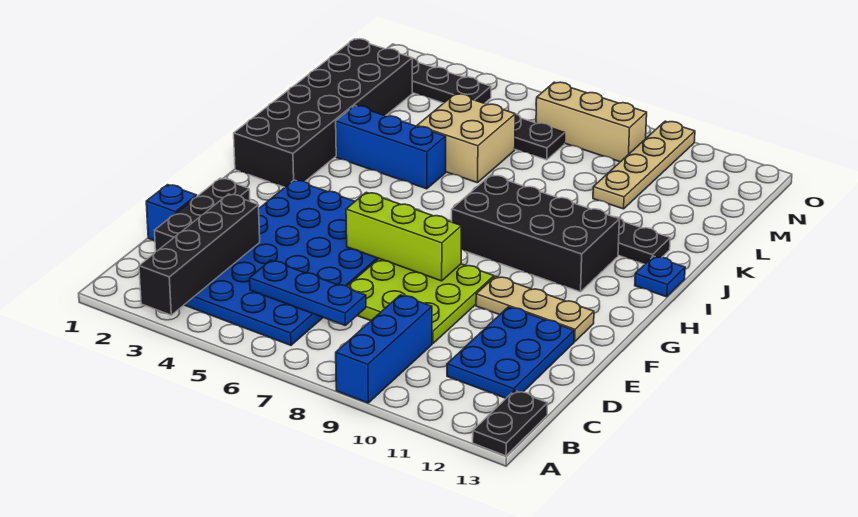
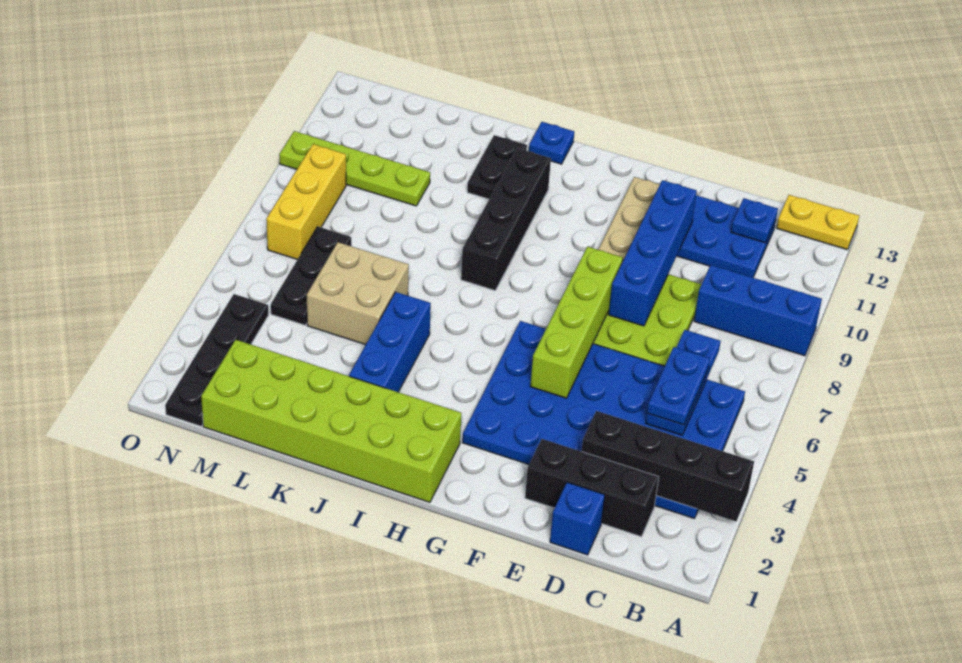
black plate A13:B13 level 1 -> yellow plate A13:B13 level 1
none -> blue plate C5:C6 level 3
none -> blue plate C12 level 2
none -> blue brick E8:E11 level 2
lime brick F6:F8 level 2 -> lime brick F5:F8 level 2
black brick H1:M2 level 1 -> lime brick H1:M2 level 1
black brick H8:I11 level 1 -> black brick I8:I11 level 1
tan plate L10:O10 level 1 -> lime plate L10:O10 level 1
tan brick N7:N9 level 1 -> yellow brick N7:N9 level 1

